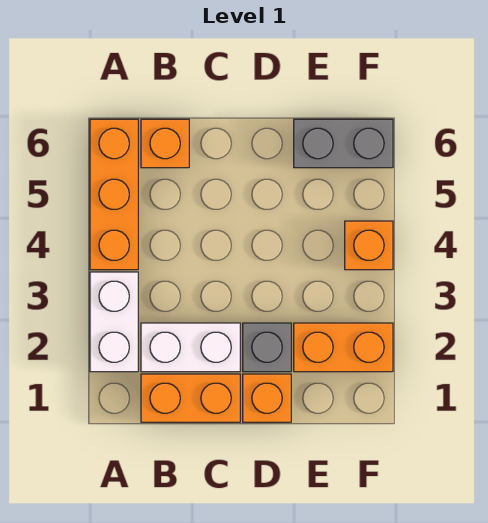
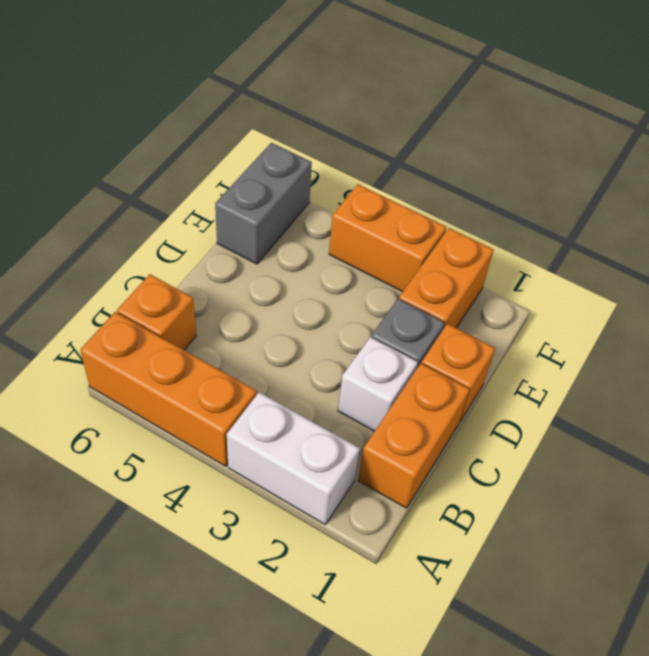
white brick B2:C2 level 1 -> white brick C2 level 1
orange brick F4 level 1 -> orange brick F3:F4 level 1

